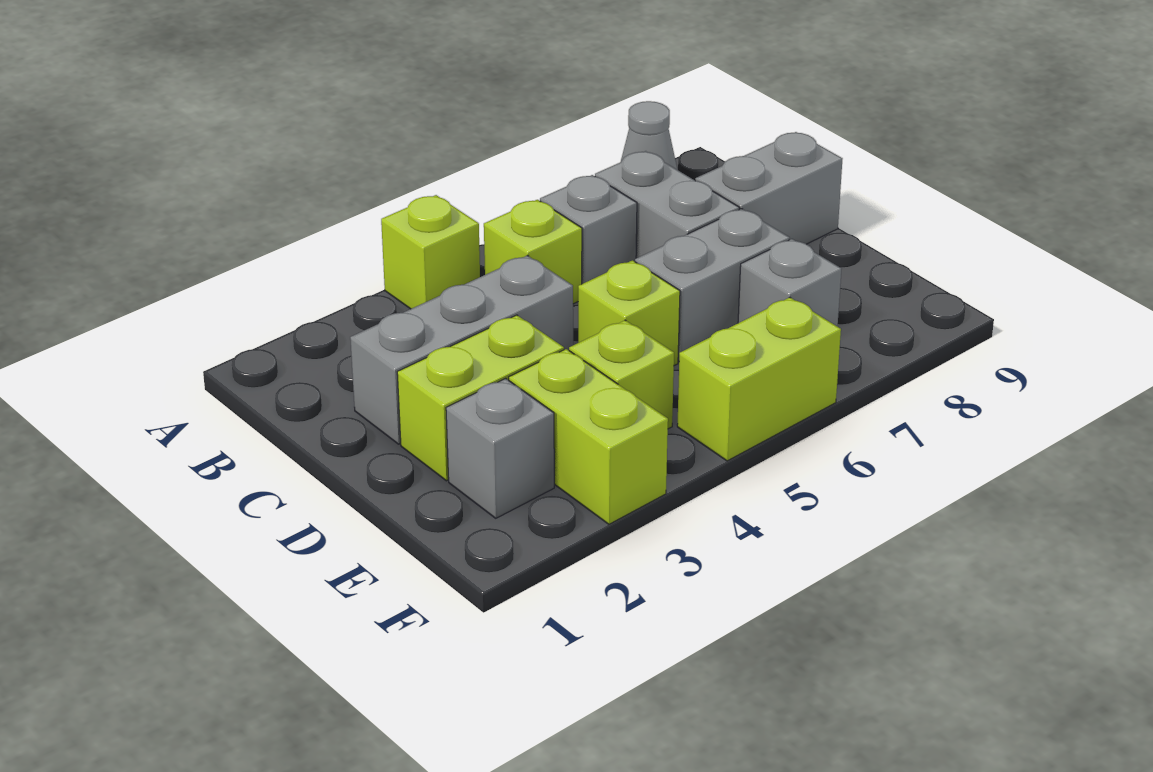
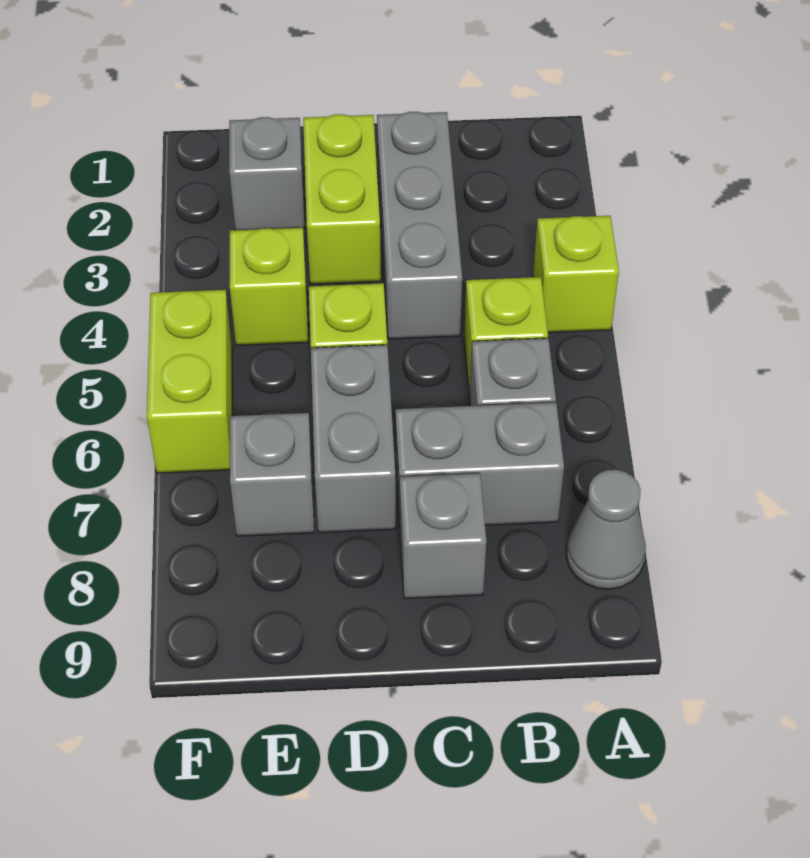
grey brick C8:C9 level 1 -> grey brick C8 level 1
lime brick E3:F3 level 1 -> none

